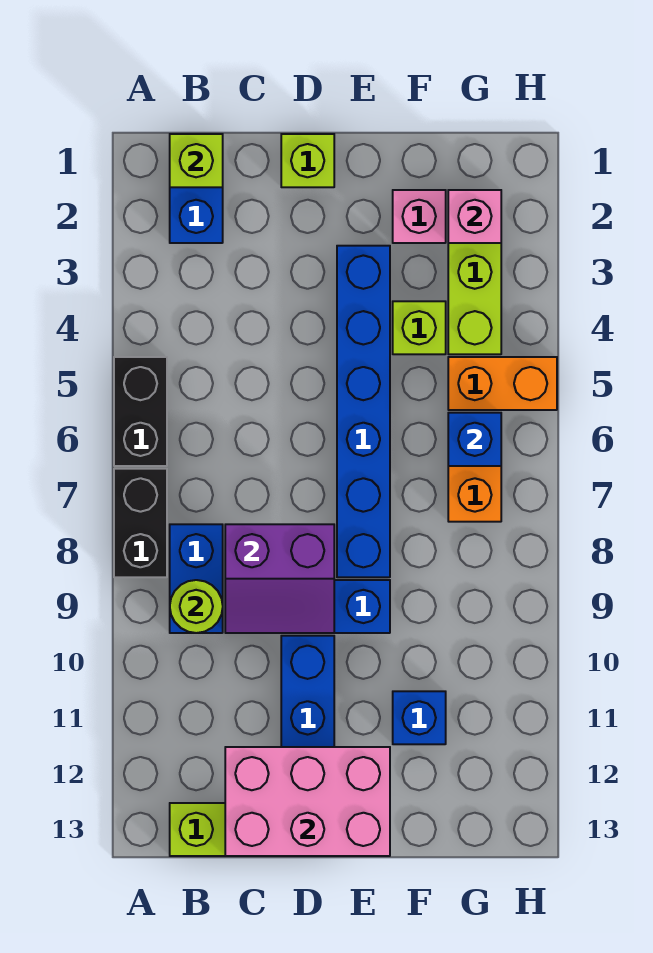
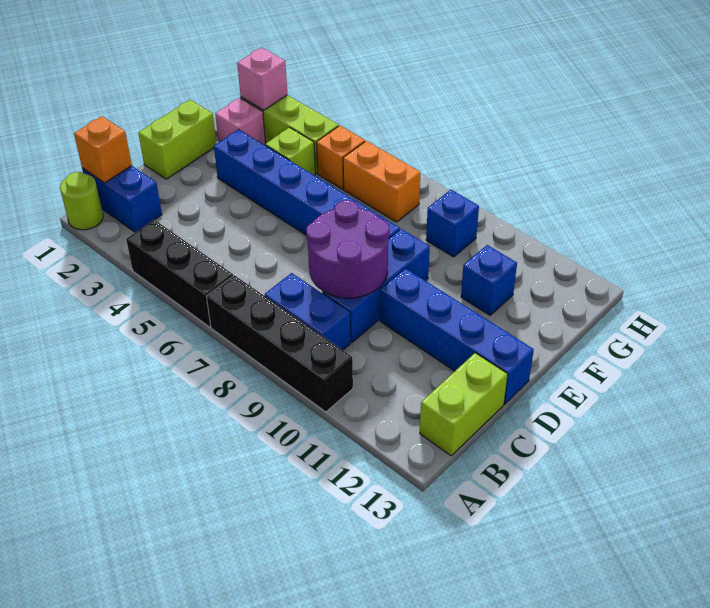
black brick A5:A6 level 1 -> black brick A4:A6 level 1
black brick A7:A8 level 1 -> black brick A7:A10 level 1
lime brick B1 level 2 -> orange brick B1 level 2
lime round brick B9 level 2 -> lime round brick A1 level 1
purple slope C8:D9 level 2 top 8 -> purple round brick C8:D9 level 2
pink brick C12:E13 level 2 -> none
lime brick D1 level 1 -> lime brick D1:E1 level 1
orange brick G5:H5 level 1 -> orange brick G5 level 1
blue brick G6 level 2 -> blue brick G9 level 1

